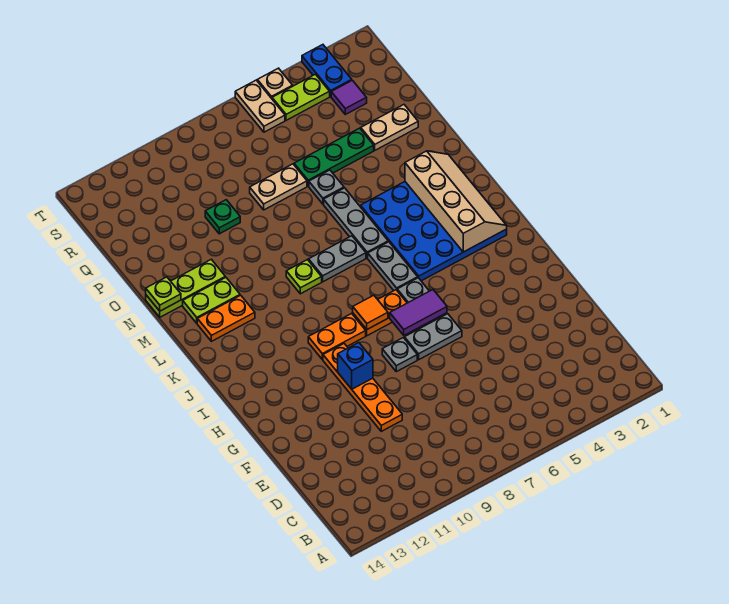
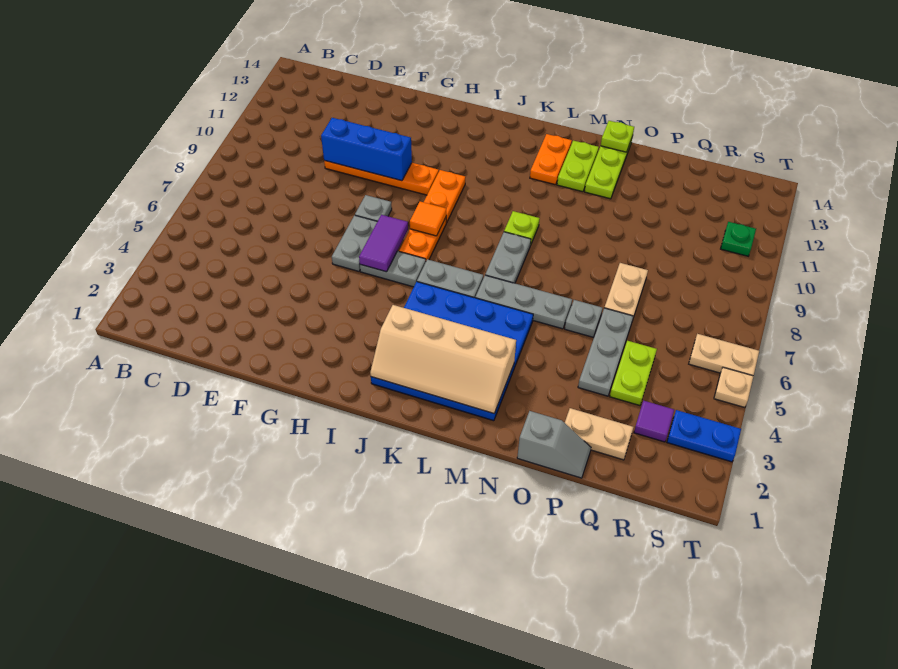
blue brick G10 level 2 -> blue brick E10:G10 level 2
none -> grey slope O1:P1 level 1 top O
tan plate P2:P3 level 1 -> tan plate P2:Q2 level 1
green plate P4:P6 level 1 -> grey plate P4:P6 level 1
green plate P10 level 1 -> green plate S11 level 1
lime plate S4:S5 level 1 -> lime plate Q4:Q5 level 1

